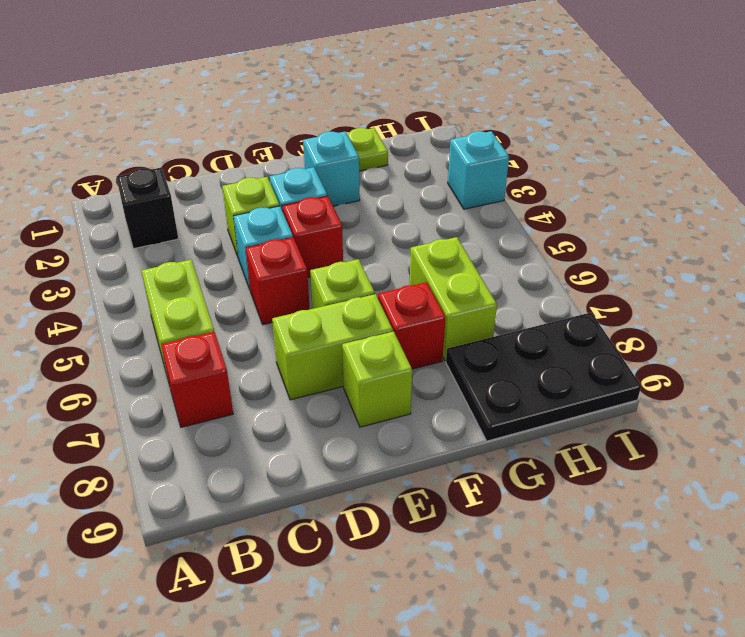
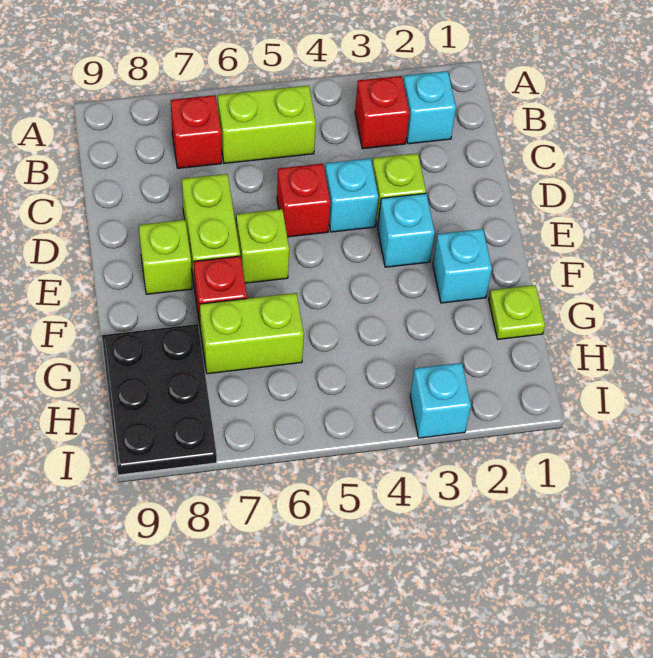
black brick B2 level 1 -> cyan brick B2 level 1
red brick E4 level 1 -> red brick B3 level 1

